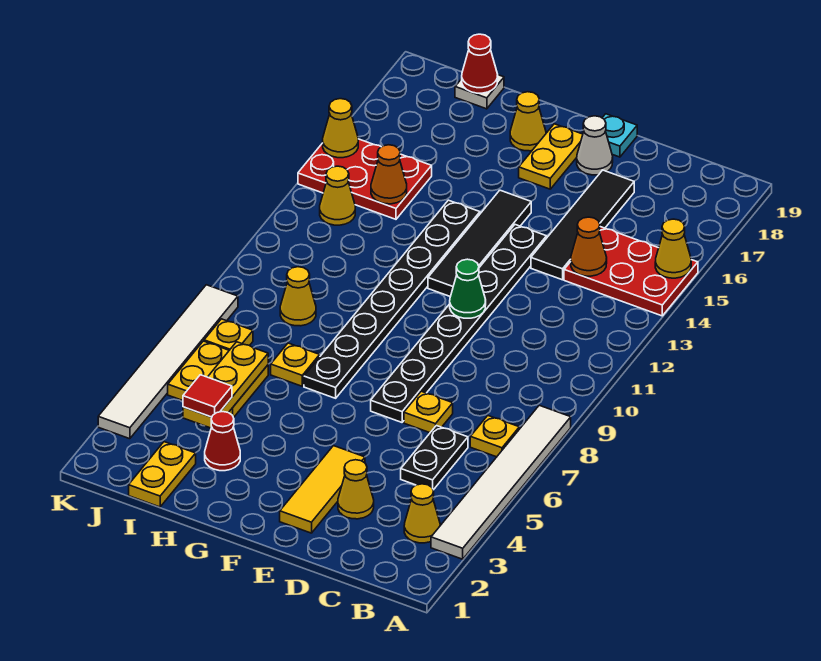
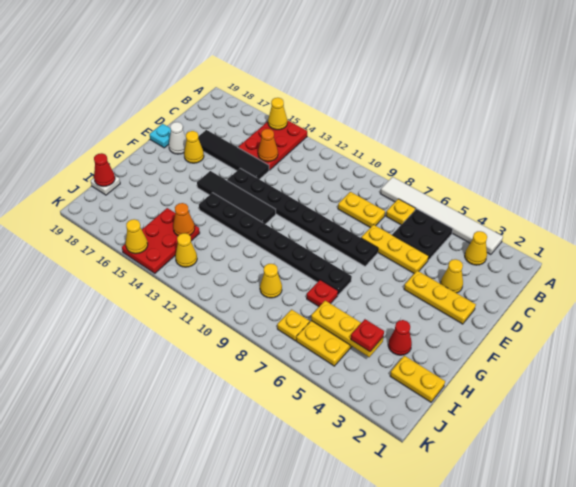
black plate C5:C6 level 1 -> black plate B5:C6 level 1
yellow plate D7 level 1 -> yellow plate D5:D7 level 1
yellow tile E2:E4 level 1 -> yellow plate E2:E4 level 1
green cone E11 level 2 -> none
yellow plate F17:F18 level 1 -> yellow plate C8:C9 level 1
yellow cone G18 level 1 -> yellow cone E17 level 1
yellow plate H7 level 1 -> red plate H7 level 1
red tile I4 level 3 -> red plate I4 level 3
white tile K3:K8 level 1 -> none

